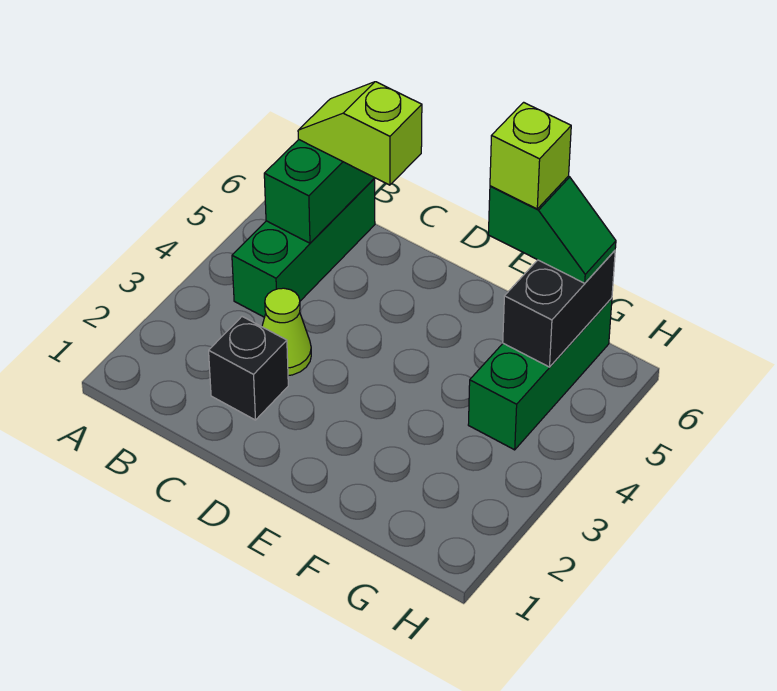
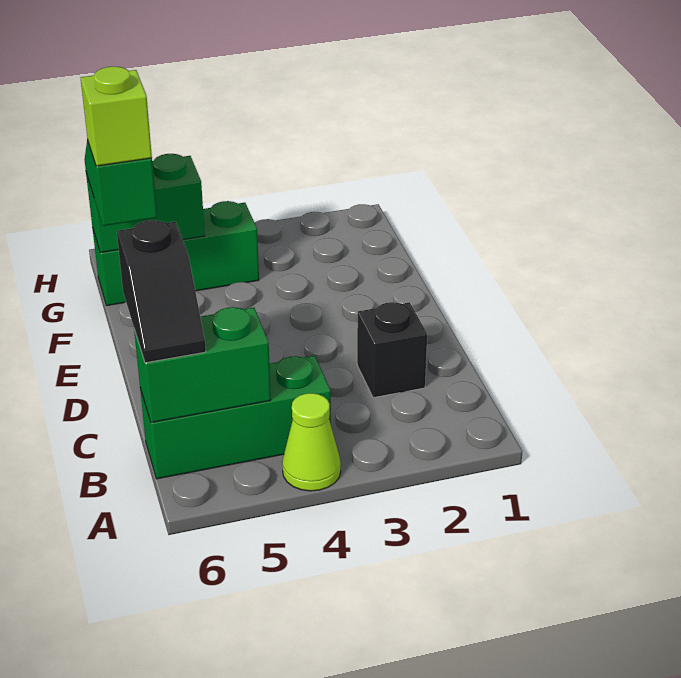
lime slope B6:C6 level 3 top C -> black slope B6:C6 level 3 top C
lime cone C3 level 1 -> lime cone A4 level 1
black brick G5:G6 level 2 -> green brick G5:G6 level 2

